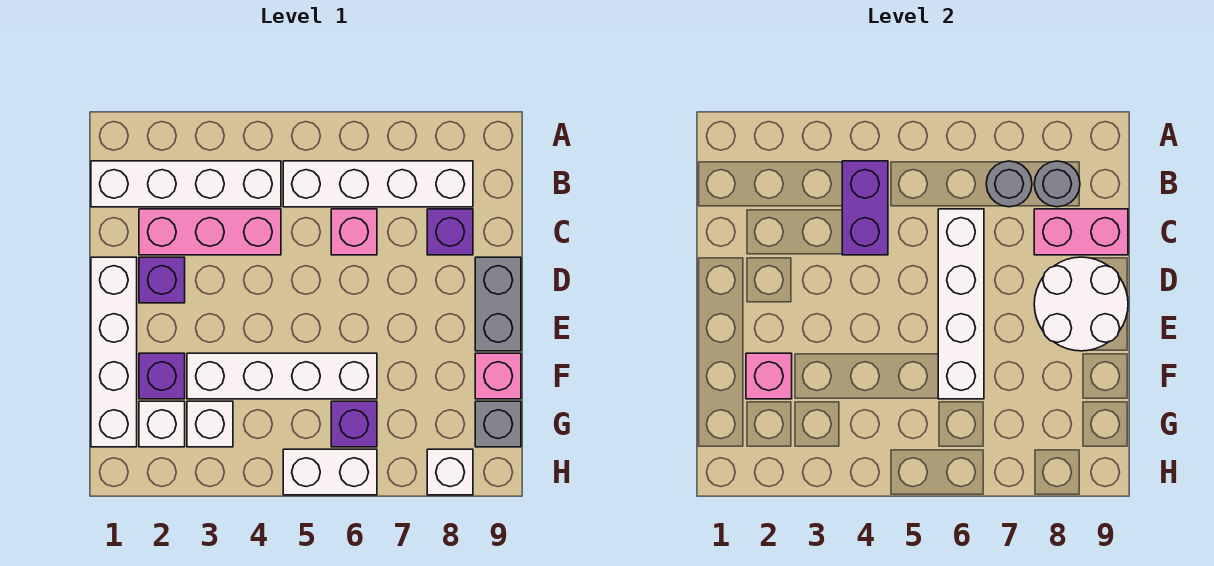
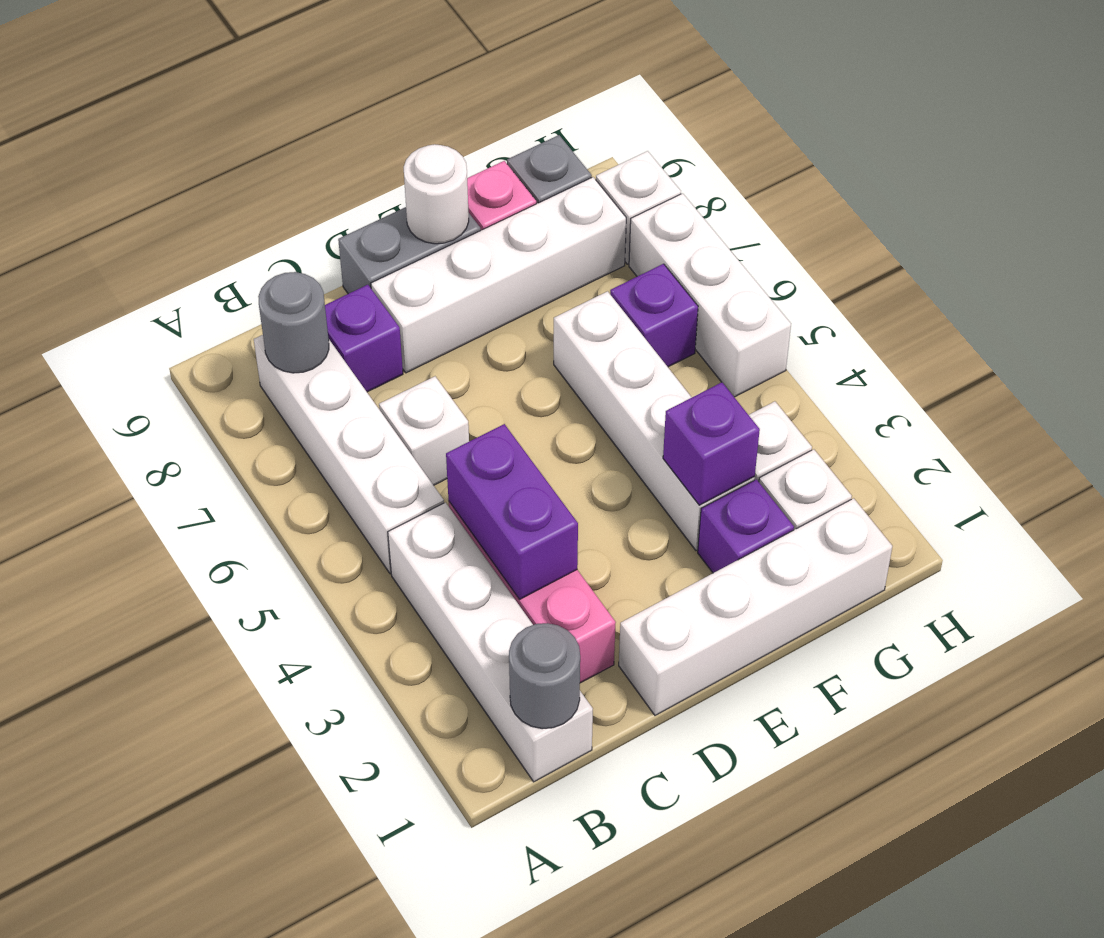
purple brick B4:C4 level 2 -> purple brick C3:C4 level 2
grey round brick B7 level 2 -> grey round brick B1 level 2
pink brick C6 level 1 -> white brick C6 level 1
white brick C6:F6 level 2 -> white brick D8:G8 level 1
pink brick C8:C9 level 2 -> none
purple brick D2 level 1 -> purple brick F3 level 2
white round brick D8:E9 level 2 -> white round brick E9 level 2
pink brick F2 level 2 -> none
white brick H5:H6 level 1 -> white brick H5:H7 level 1

